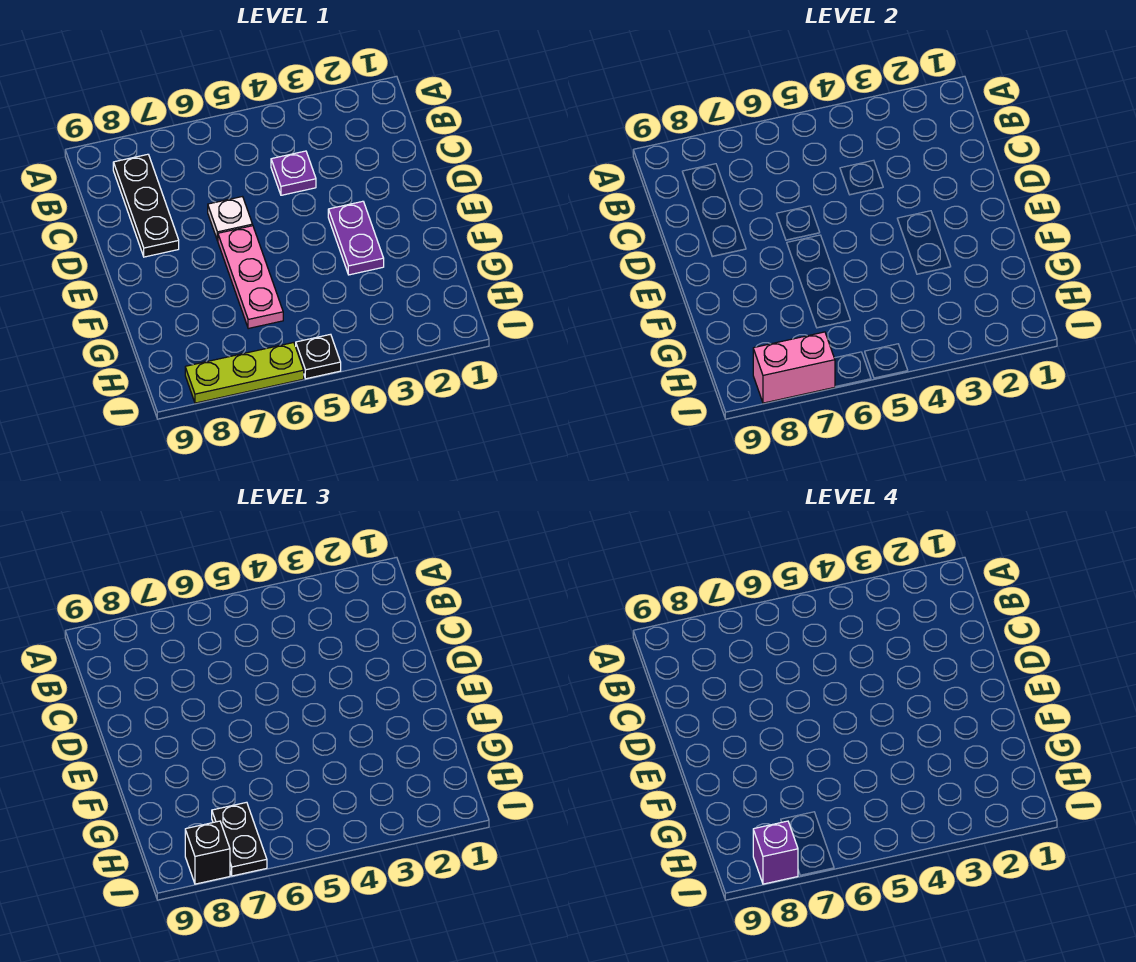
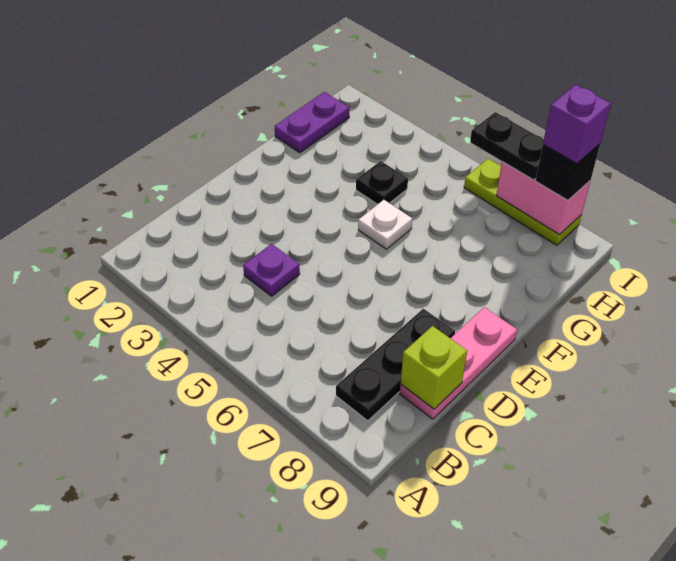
none -> lime brick C9 level 2
white plate D6 level 1 -> white plate F5 level 1
purple plate E3:F3 level 1 -> purple plate G1:H1 level 1
pink plate E6:G6 level 1 -> pink plate C9:E9 level 1
black plate H7:I7 level 3 -> black plate I6:I7 level 3
black plate I5 level 1 -> black plate G4 level 1

